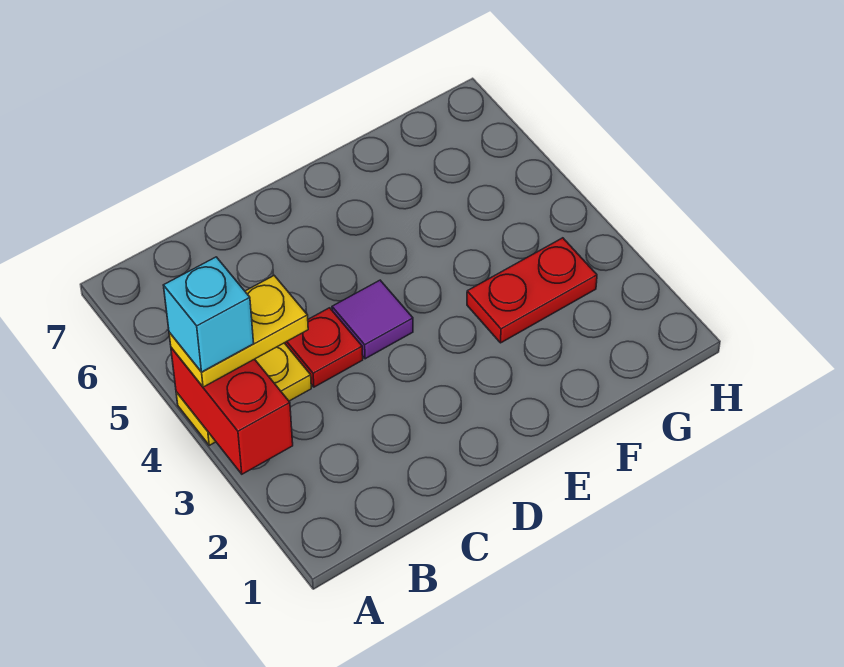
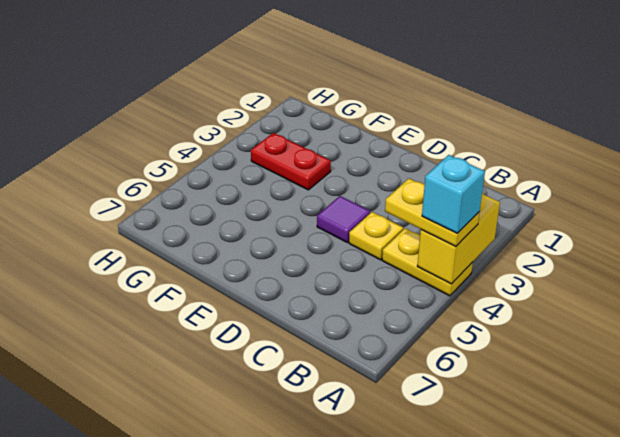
red brick A3:A4 level 2 -> yellow brick A3:A4 level 2
red plate C4 level 1 -> yellow plate C4 level 1

